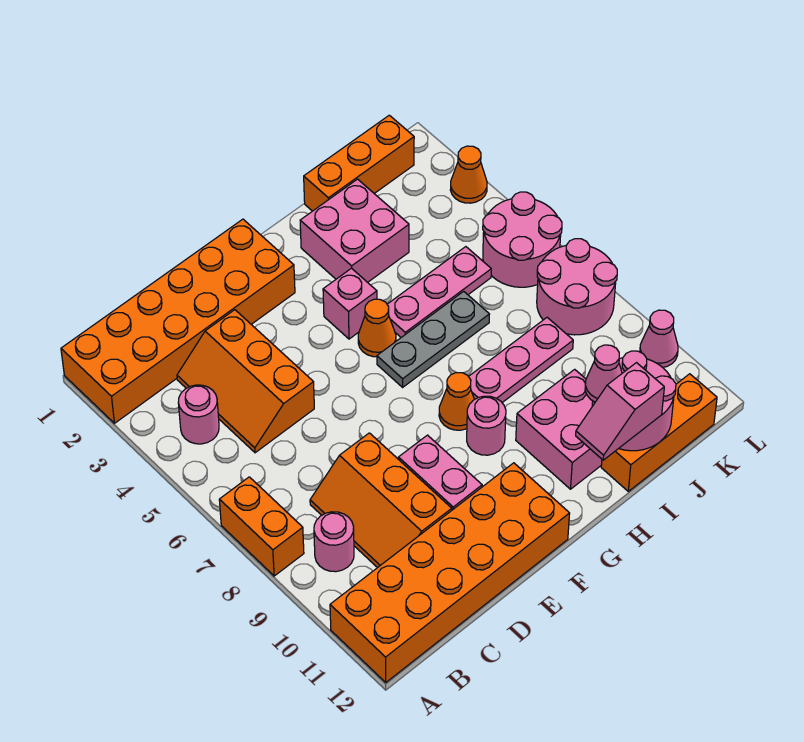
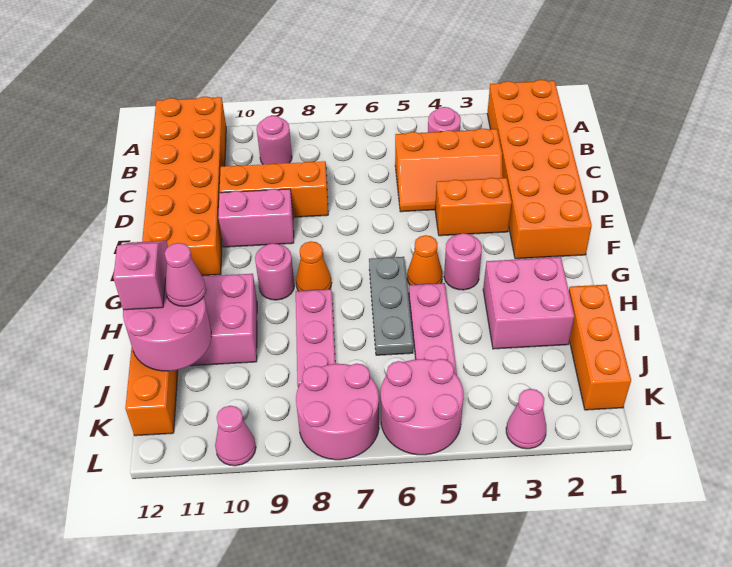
orange brick A7:A8 level 1 -> orange brick E3:E4 level 1
orange slope C3:D5 level 1 top D -> orange slope C3:D5 level 1 top C
pink brick G4 level 1 -> pink round brick G4 level 1
orange cone L3 level 1 -> pink cone L3 level 1

